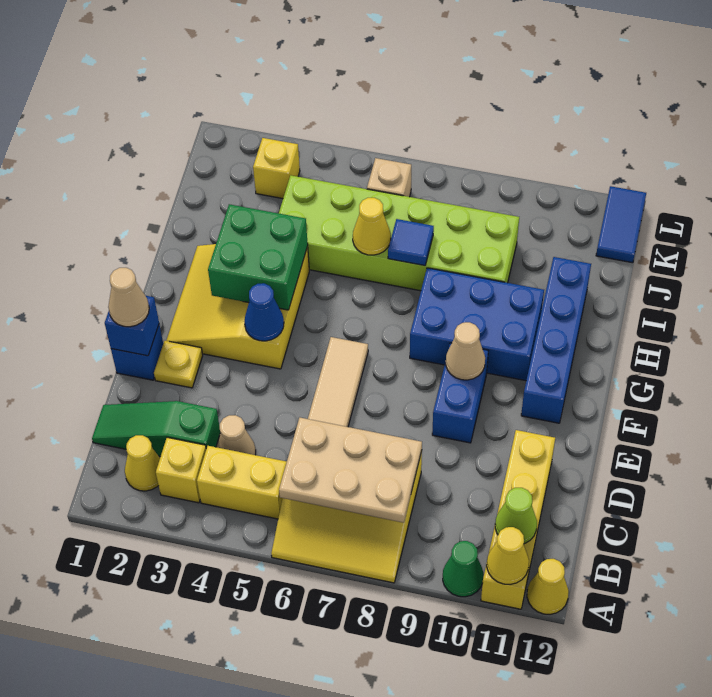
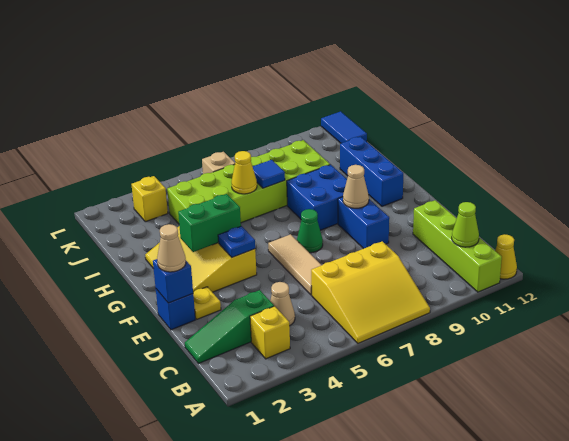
green cone A10 level 1 -> green cone F7 level 1
yellow brick A11:D11 level 1 -> lime brick A11:D11 level 1
yellow cone A11 level 2 -> none
yellow cone B2 level 1 -> none
yellow brick B4:B5 level 1 -> none
tan plate B6:C8 level 2 -> none
blue cone F4 level 2 -> blue plate F4 level 2
blue brick F11:I11 level 1 -> blue brick G11:I11 level 1
green brick G3:H4 level 2 -> green brick G3:G4 level 2
blue brick G8:H10 level 1 -> blue brick G8:H9 level 1

